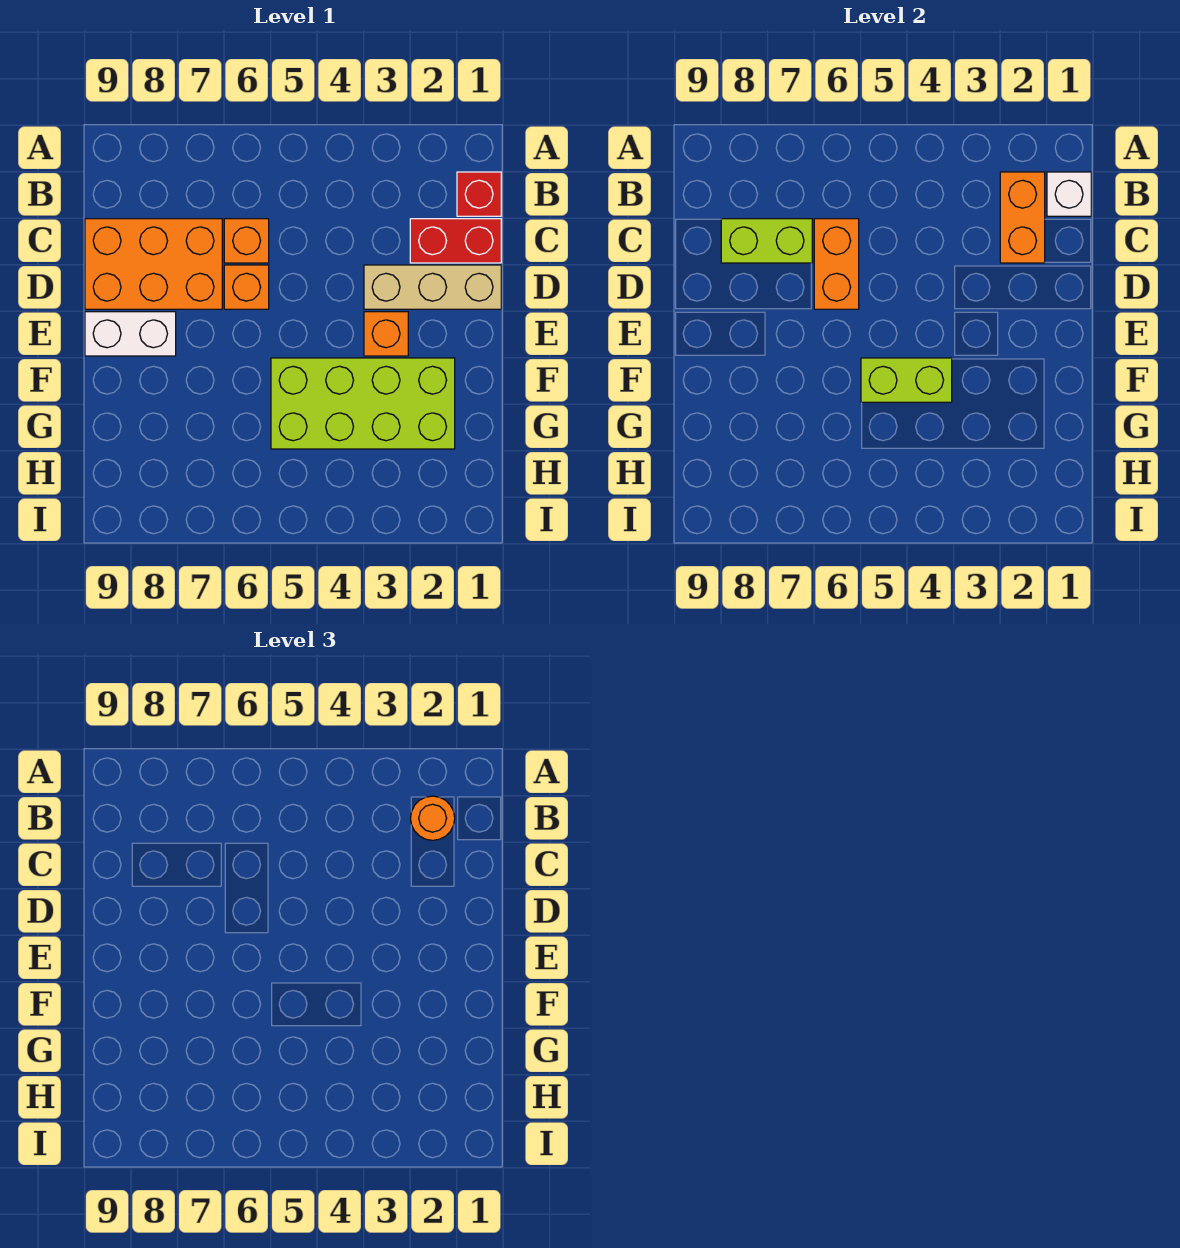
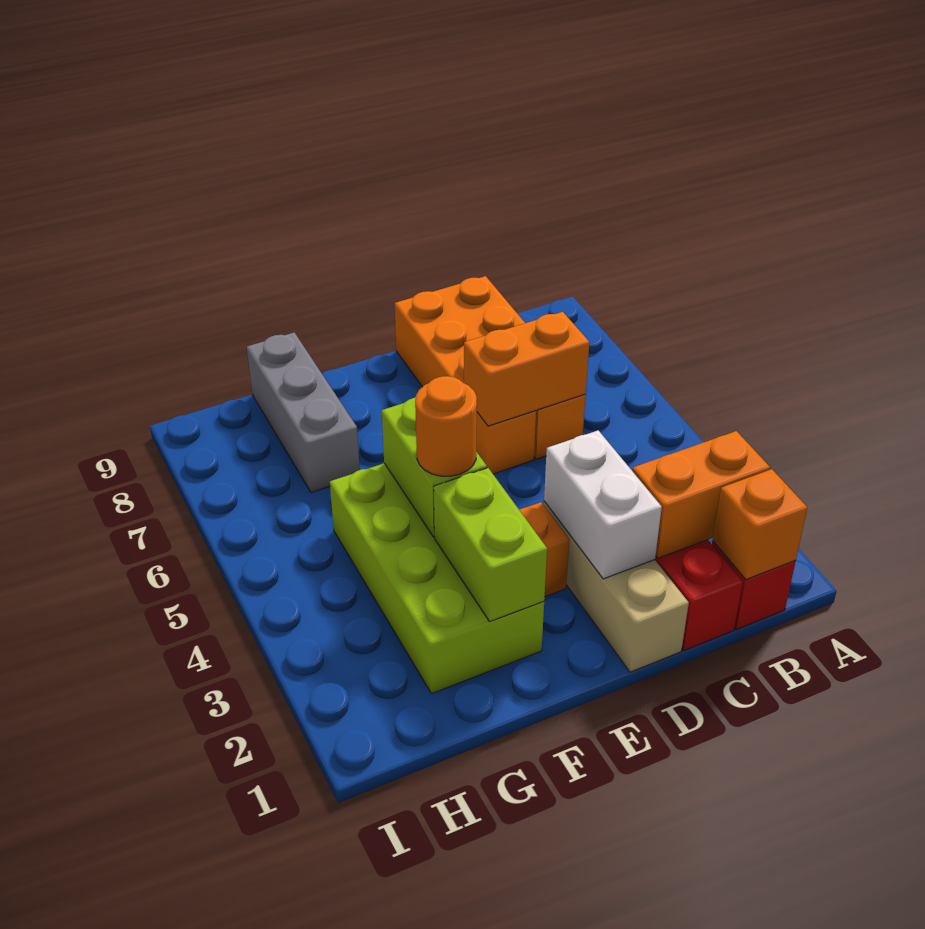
white brick B1 level 2 -> orange brick B1 level 2
orange round brick B2 level 3 -> orange round brick F4 level 3
lime brick C7:C8 level 2 -> lime brick F2:F3 level 2
white brick E8:E9 level 1 -> white brick D2:D3 level 2
none -> grey brick G7:G9 level 1

